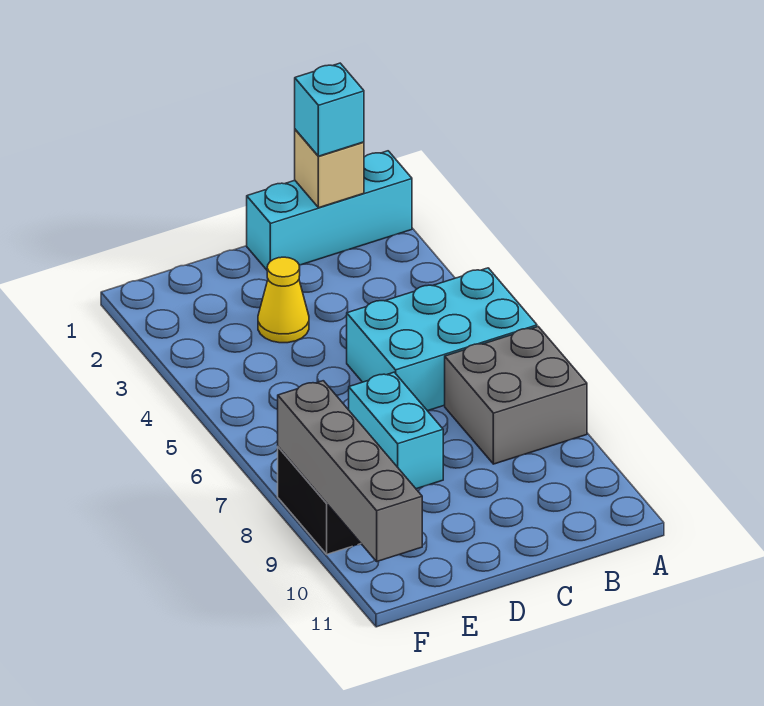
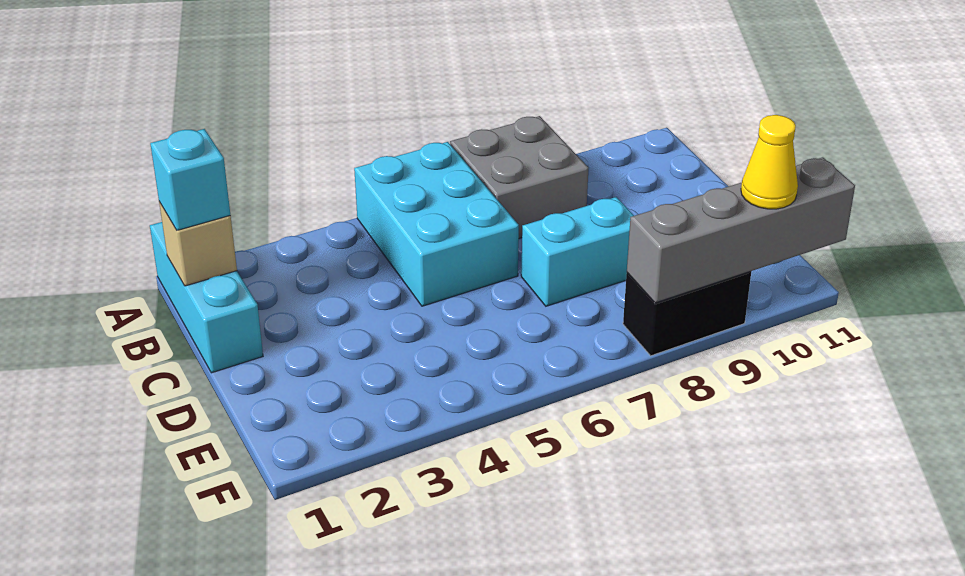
yellow cone D3 level 1 -> yellow cone F10 level 3

